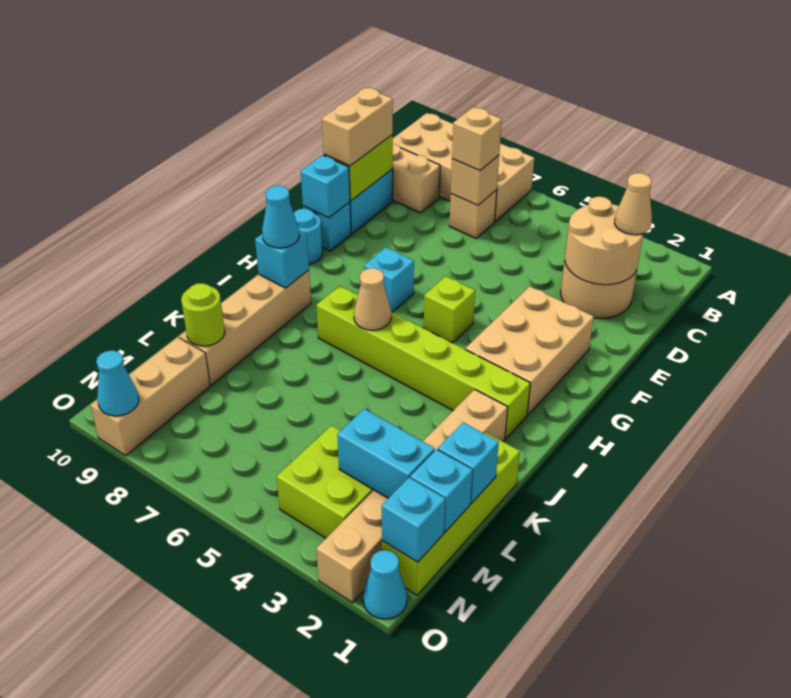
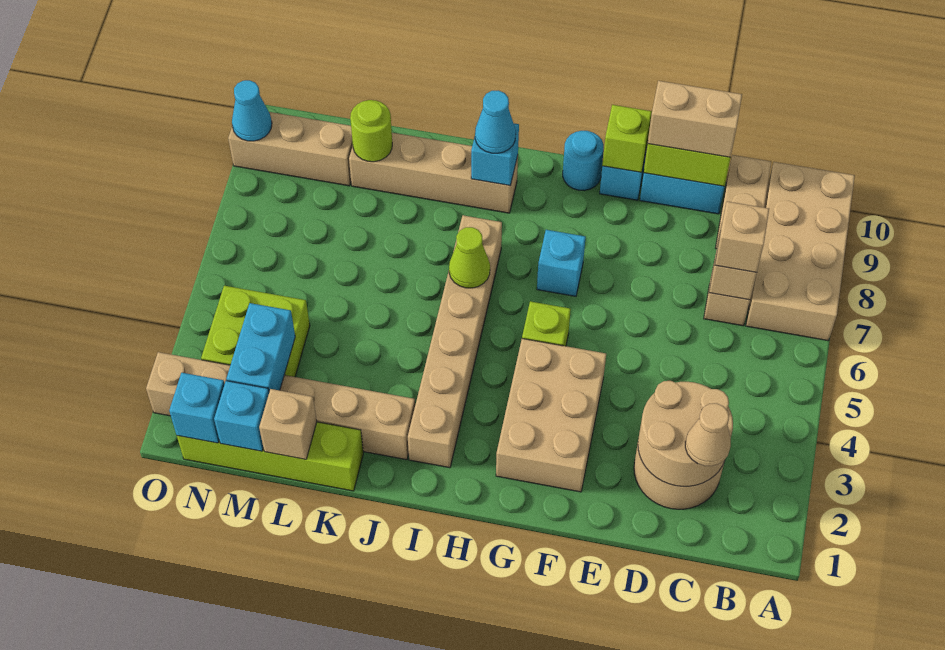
tan brick F2:H3 level 1 -> tan brick F2:G4 level 1
cyan brick F10 level 2 -> lime brick F10 level 2
lime brick I2:I7 level 1 -> tan brick I2:I7 level 1
tan cone I6 level 2 -> lime cone I6 level 2
cyan brick L1 level 2 -> tan brick L1 level 2
cyan cone O1 level 1 -> none

